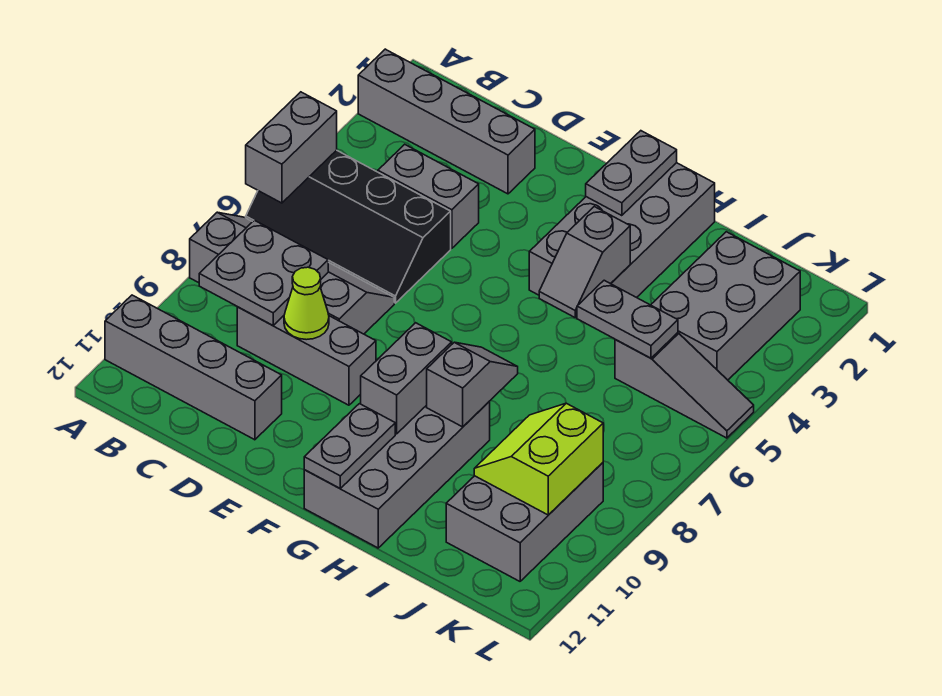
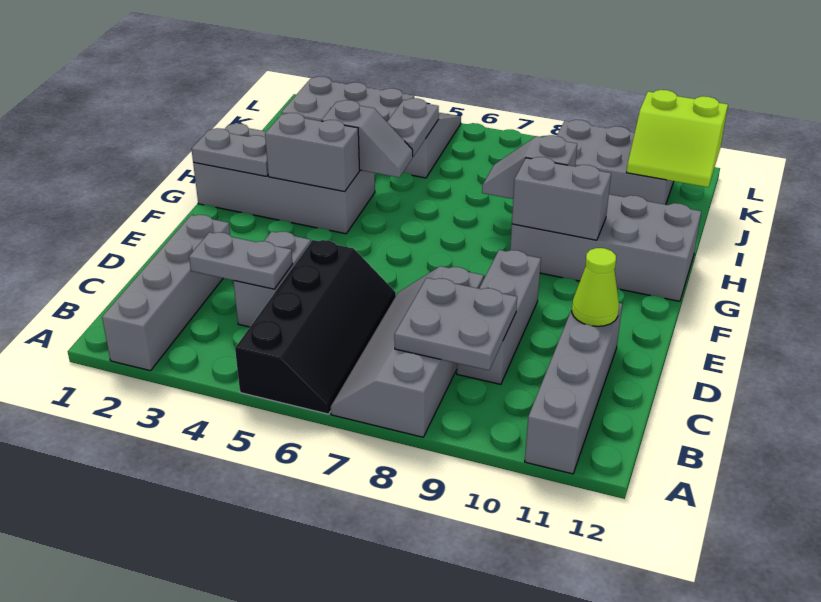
grey brick A5:A6 level 2 -> grey brick G3:G4 level 2
lime cone D9 level 2 -> lime cone D11 level 2
grey plate G11:G12 level 2 -> grey plate C3:C4 level 2
lime slope J9:K10 level 2 top K -> lime slope J11:K12 level 2 top K

